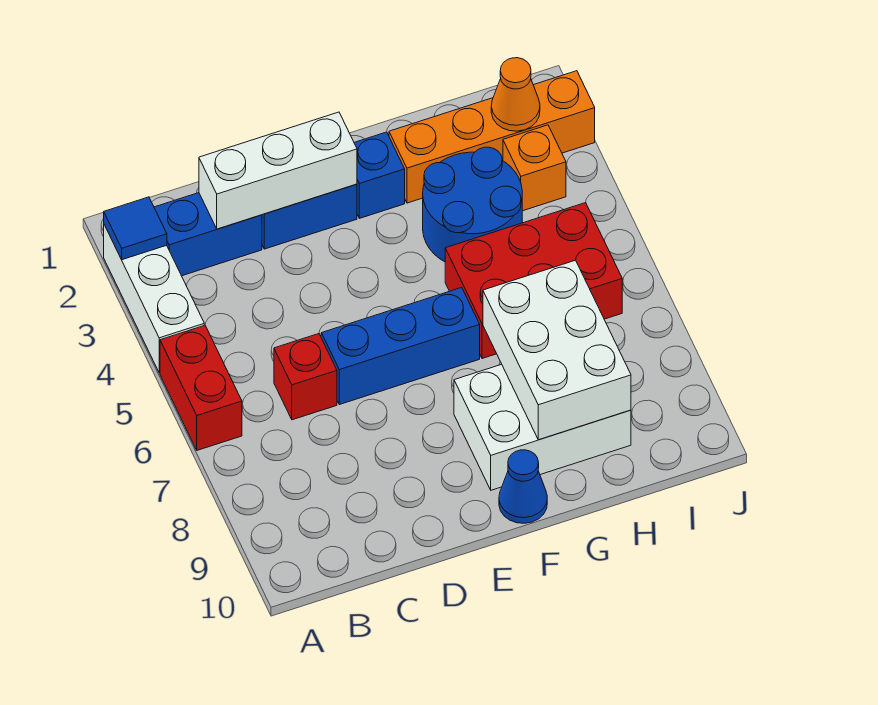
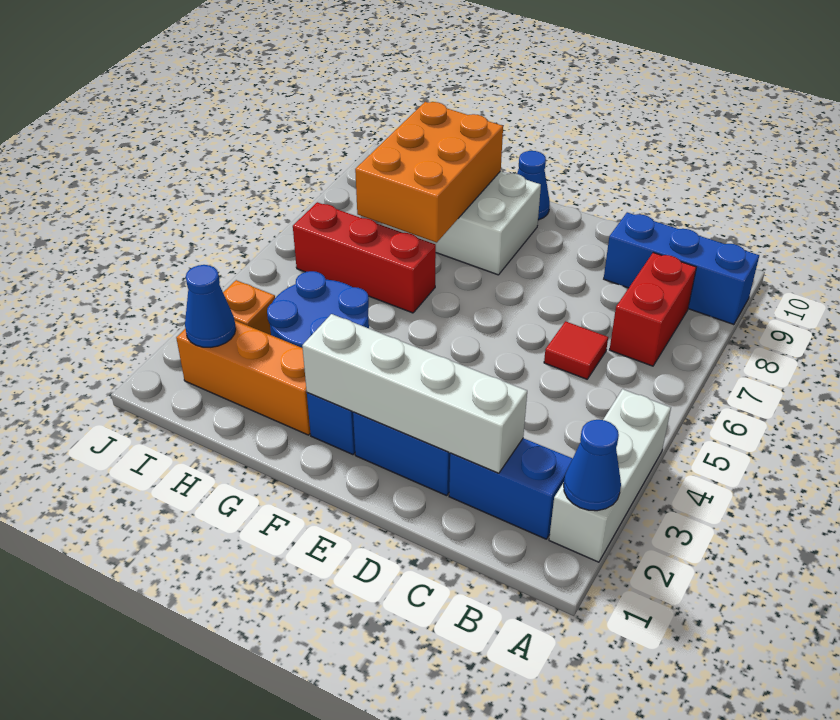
blue tile A2 level 2 -> blue cone A2 level 2
red brick A5:A6 level 1 -> red brick B7:B8 level 1
white brick C2:E2 level 2 -> white brick C2:F2 level 2
red brick C6 level 1 -> red tile C6 level 1
blue brick D6:F6 level 1 -> blue brick A9:C9 level 1
orange brick G2:J2 level 1 -> orange brick G2:I2 level 1
red brick G5:I6 level 1 -> red brick G6:I6 level 1
white brick G7:H9 level 2 -> orange brick G7:H9 level 2
orange cone I2 level 2 -> blue cone I2 level 2

